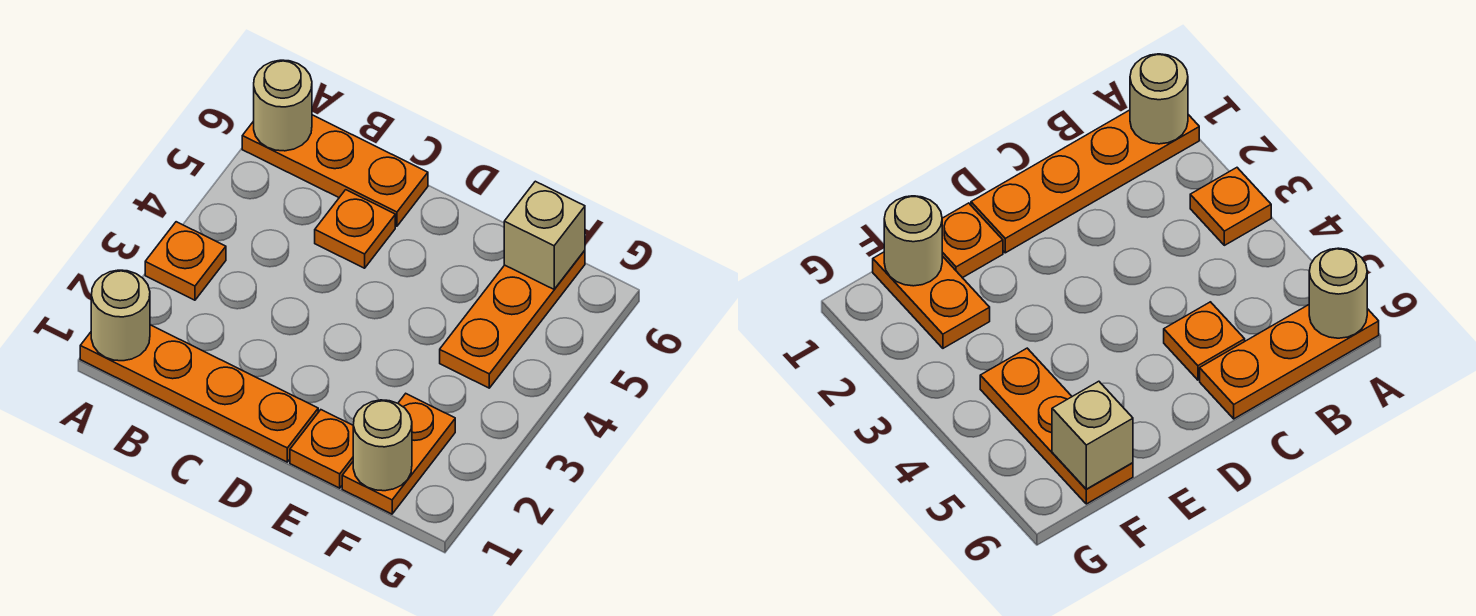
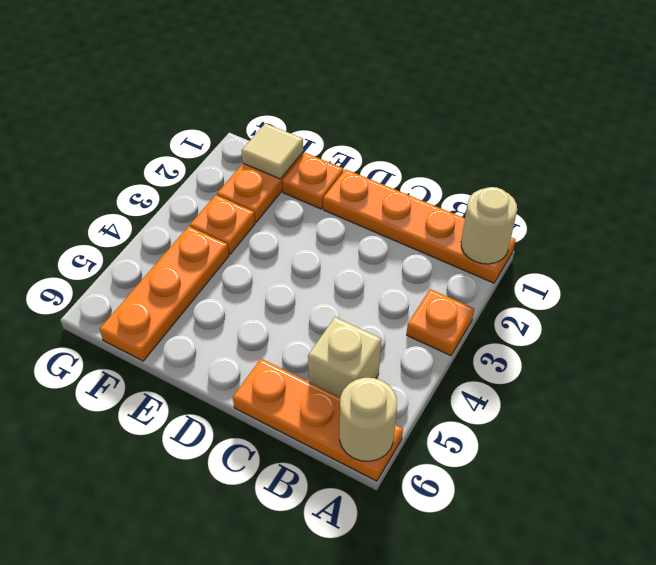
orange plate C5 level 1 -> orange plate F3 level 1
tan round brick F1 level 2 -> tan tile F1 level 2
tan brick F6 level 2 -> tan brick B5 level 1

